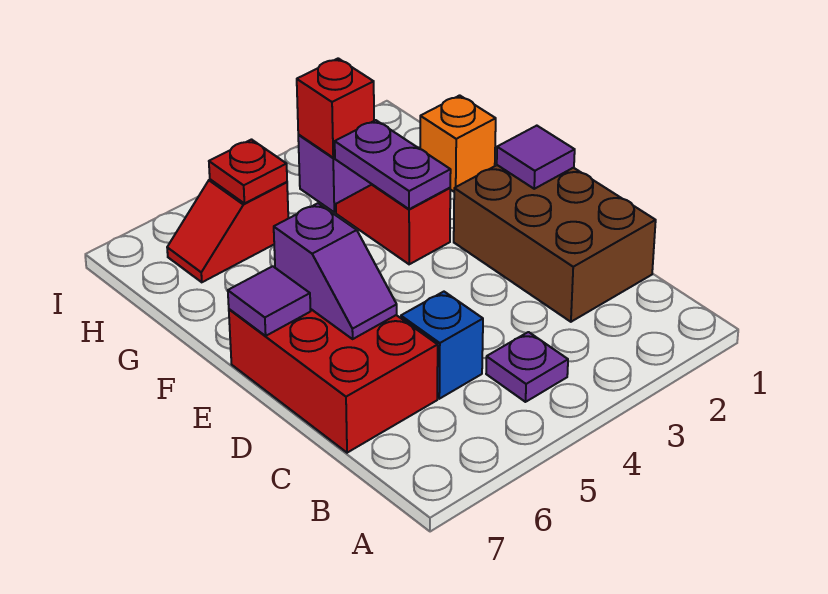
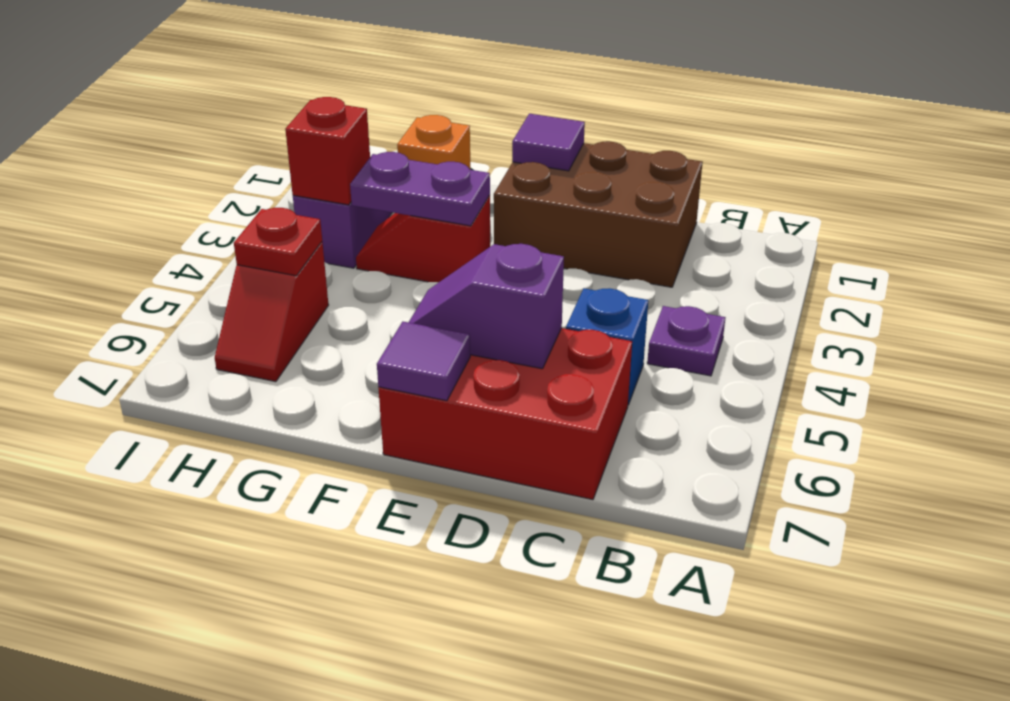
purple slope D6:E6 level 2 top E -> purple slope D6:E6 level 2 top D

